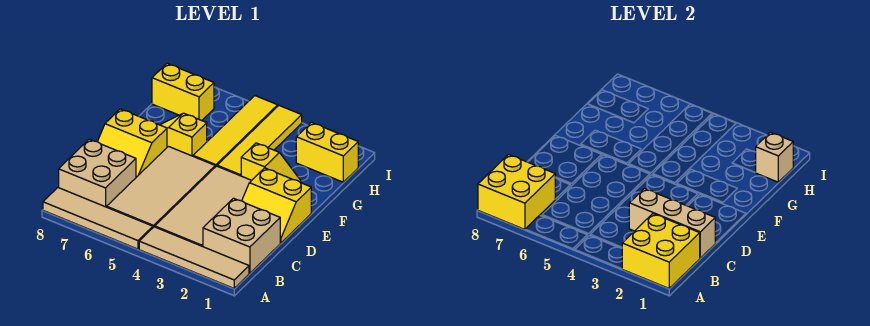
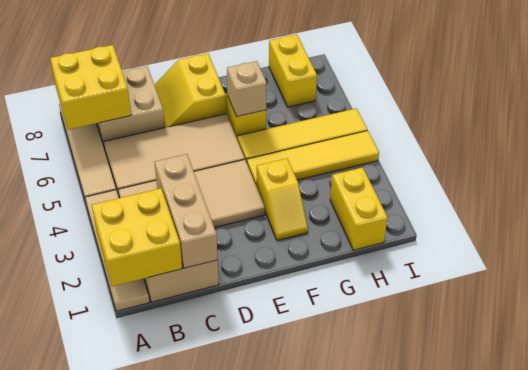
yellow slope D1:E2 level 1 top E -> none
tan brick H1 level 2 -> tan brick F6 level 2

